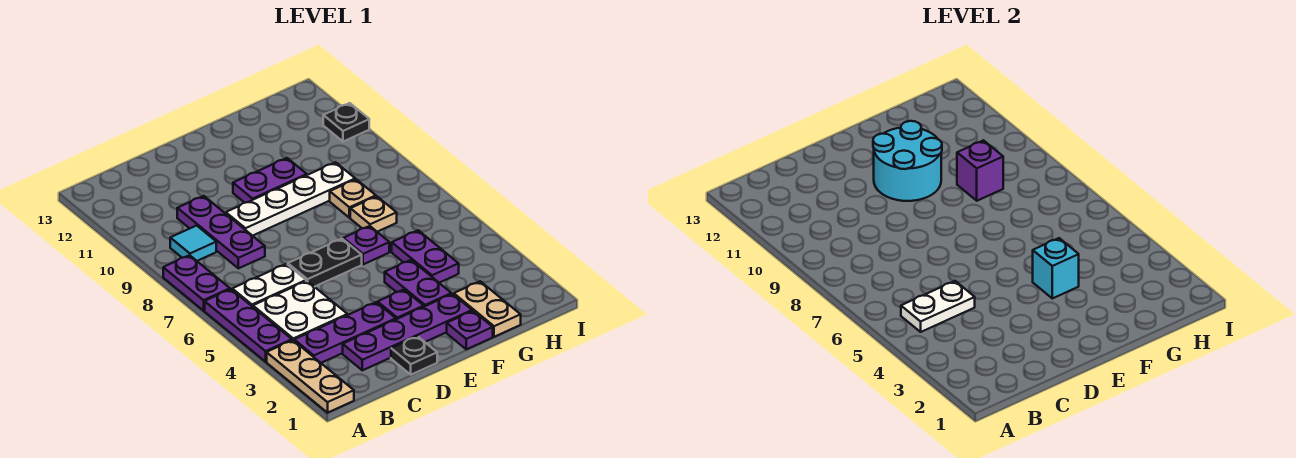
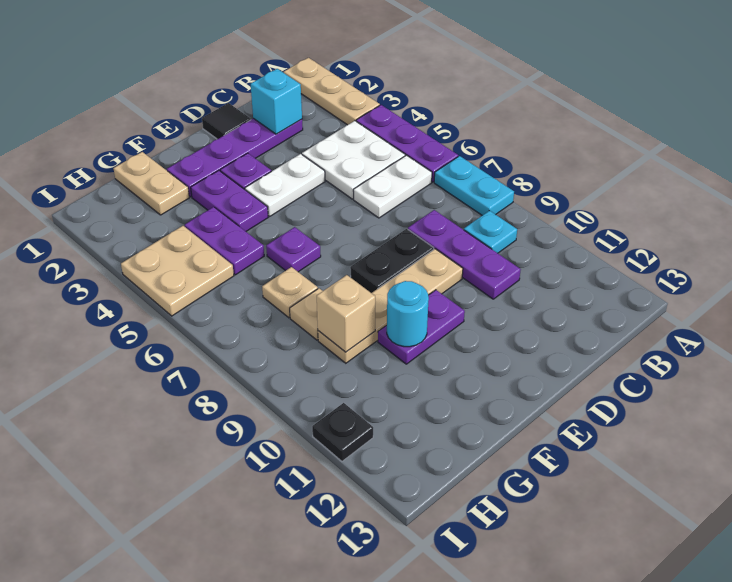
purple plate A7:A8 level 1 -> cyan plate A7:A8 level 1
purple plate B3:D3 level 1 -> none
white plate B5:C5 level 2 -> white plate D4:E4 level 1
cyan tile B9 level 1 -> cyan plate B9 level 1
black plate D1 level 1 -> black tile D1 level 1
black plate D6:E6 level 1 -> black plate D8:E8 level 1
white plate D9:G9 level 1 -> tan plate D9:G9 level 1
cyan round brick E10:F11 level 2 -> cyan round brick F10 level 2
purple plate F1 level 1 -> none
cyan brick F4 level 2 -> cyan brick C2 level 2
purple brick G9 level 2 -> tan brick G9 level 2
none -> tan plate H4:I5 level 1

